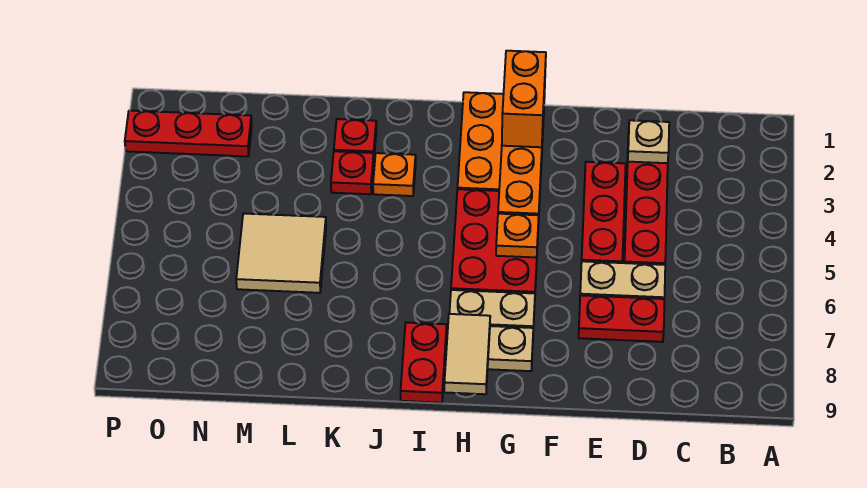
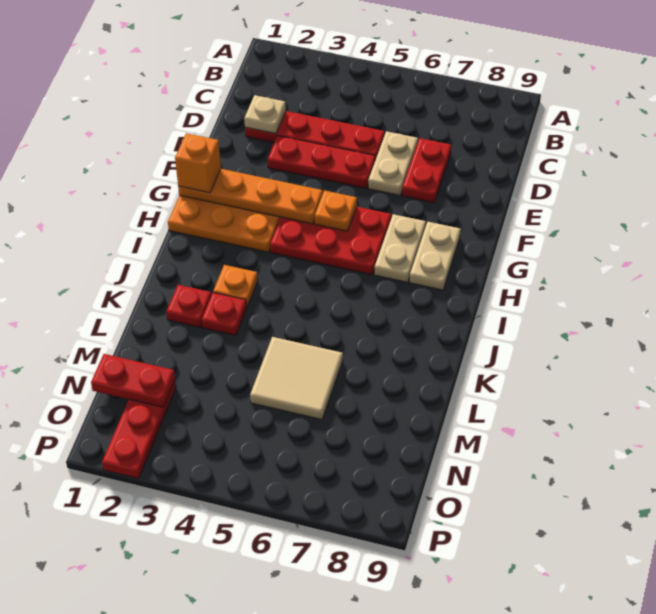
orange brick G1:G2 level 3 -> orange brick G1 level 3
tan tile H8:H9 level 2 -> none
red plate I8:I9 level 1 -> red plate N1:N2 level 2

